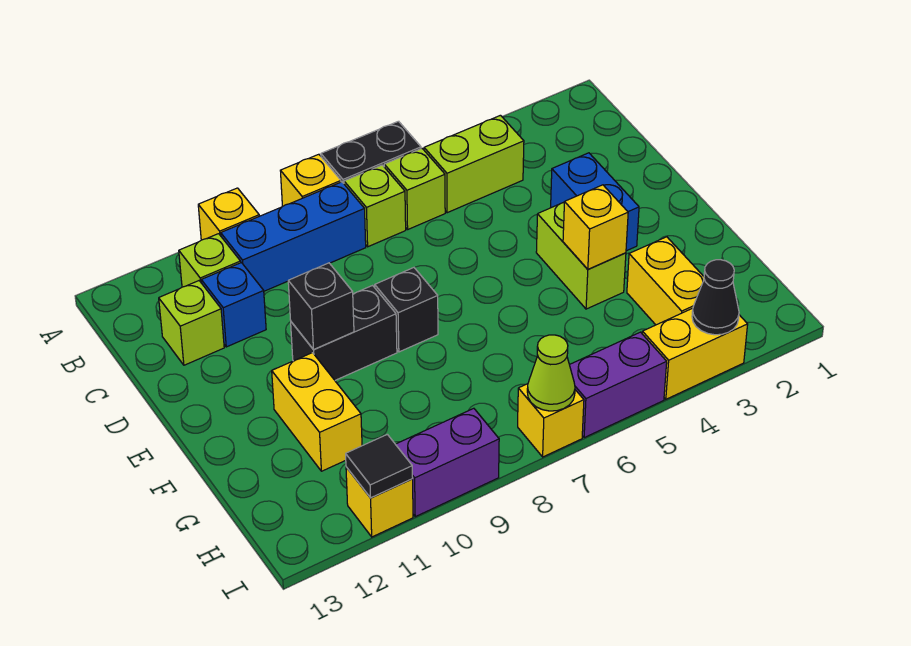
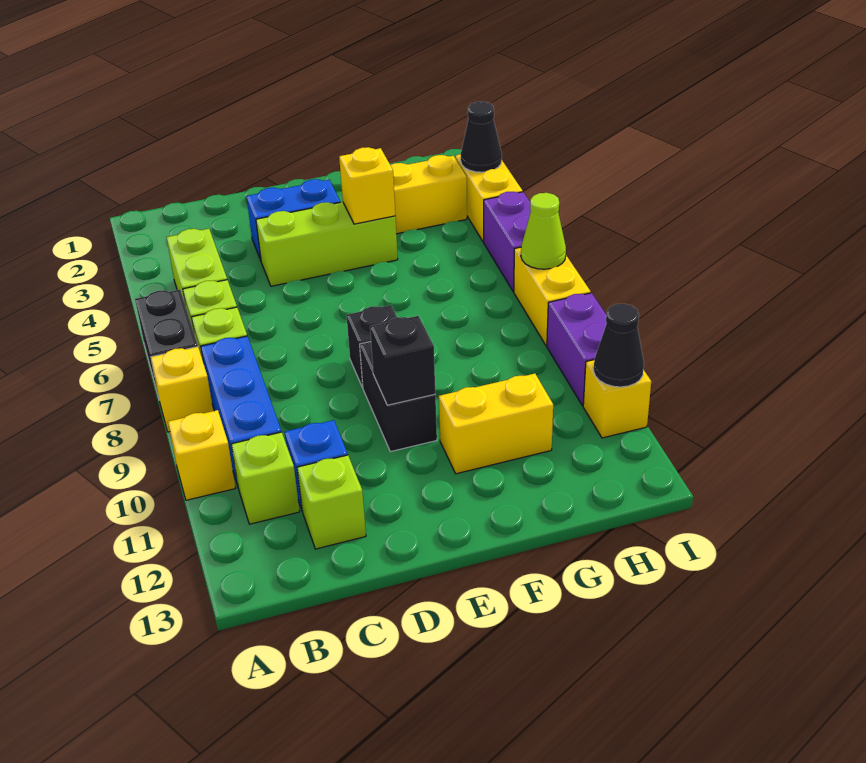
lime brick E4:F4 level 1 -> lime brick D4:F4 level 1
yellow brick I7 level 1 -> yellow brick I7:I8 level 1
black tile I11 level 2 -> black cone I11 level 2

